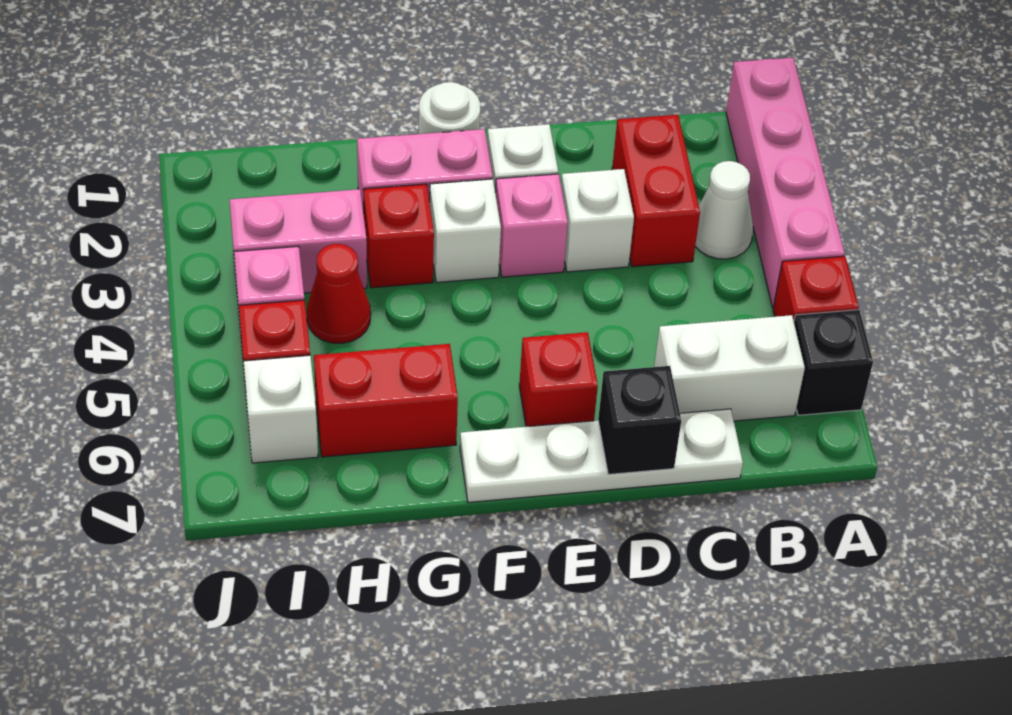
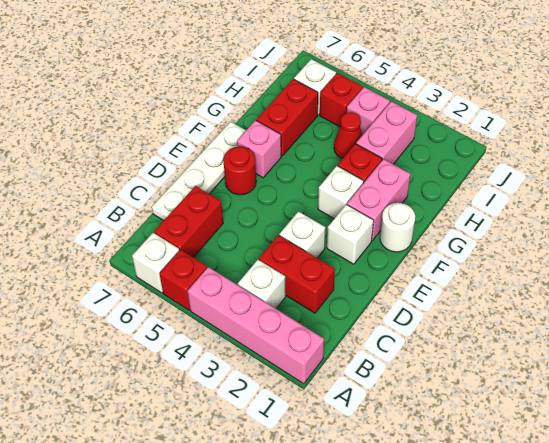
black brick A6 level 1 -> white brick A6 level 1
white cone B3 level 1 -> white brick B3 level 1
white brick B6:C6 level 1 -> red brick B6:C6 level 1
black brick D7 level 2 -> none
pink brick E3 level 1 -> pink brick F6 level 1
red brick E6 level 1 -> red round brick E6 level 1

